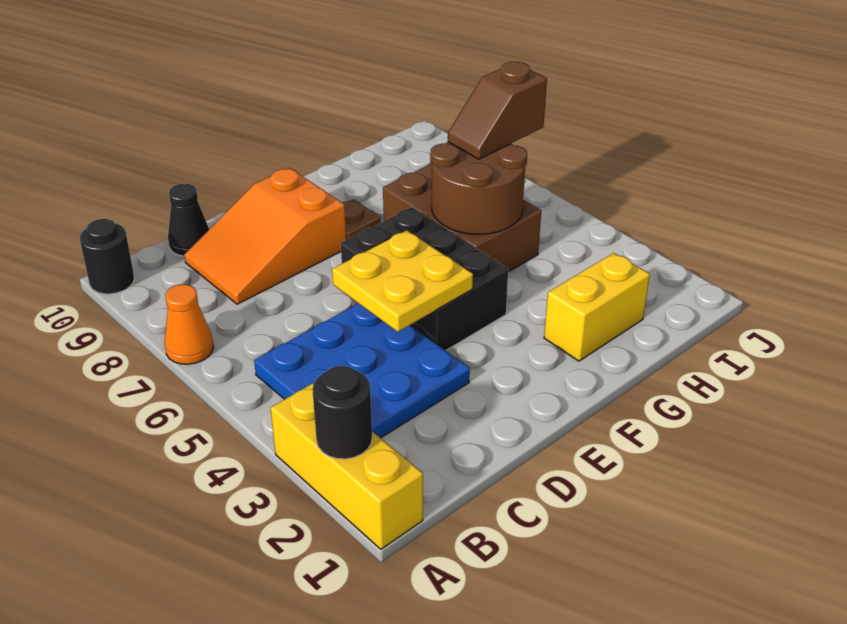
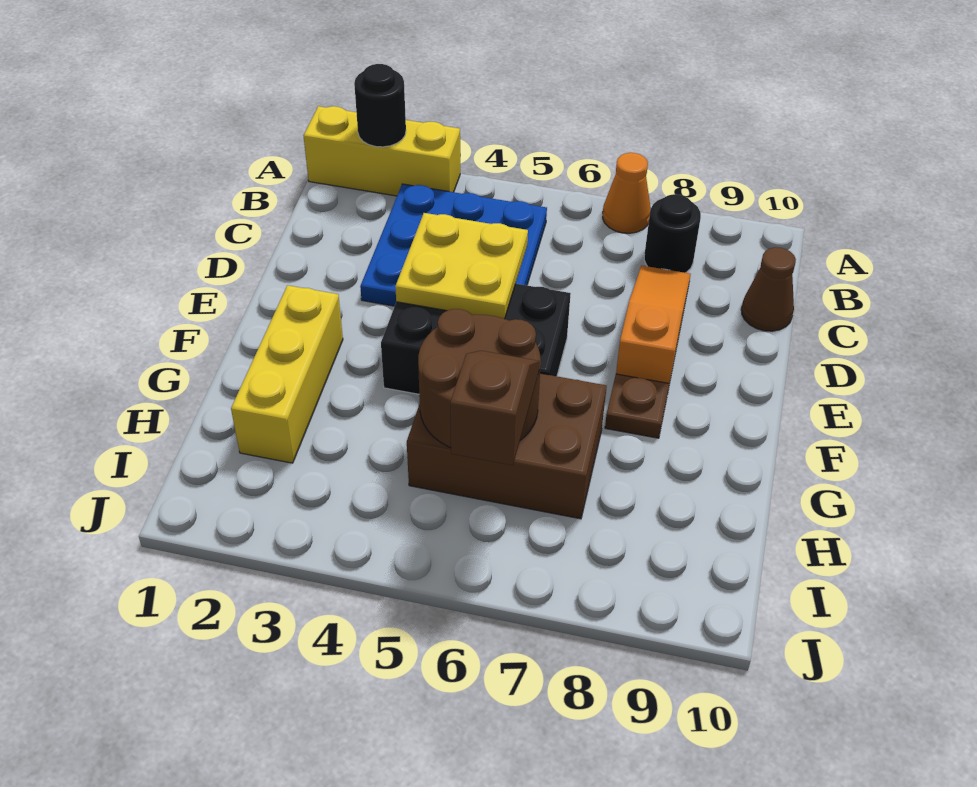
black round brick A10 level 1 -> black round brick B8 level 1
orange slope C8:E9 level 1 top E -> orange slope C8:E8 level 1 top E
black cone C10 level 1 -> brown cone C10 level 1
yellow brick G2:H2 level 1 -> yellow brick F2:H2 level 1

